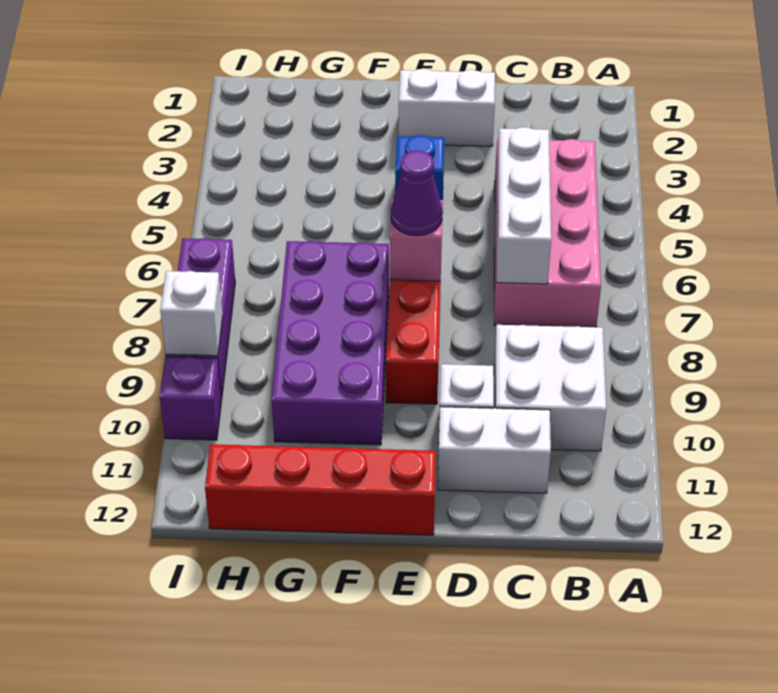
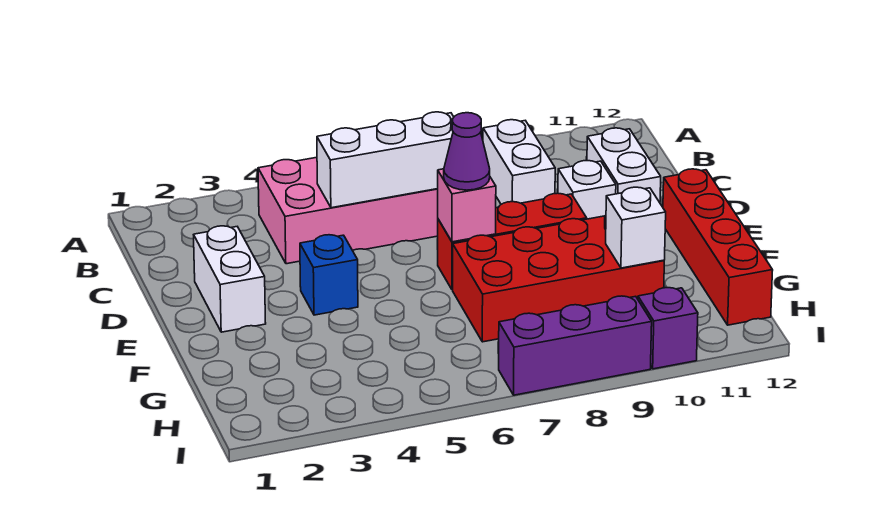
white brick B9:C10 level 1 -> white brick B9:C9 level 1
purple brick F7:G10 level 1 -> red brick F7:G10 level 1
white brick I9 level 2 -> white brick G10 level 2

